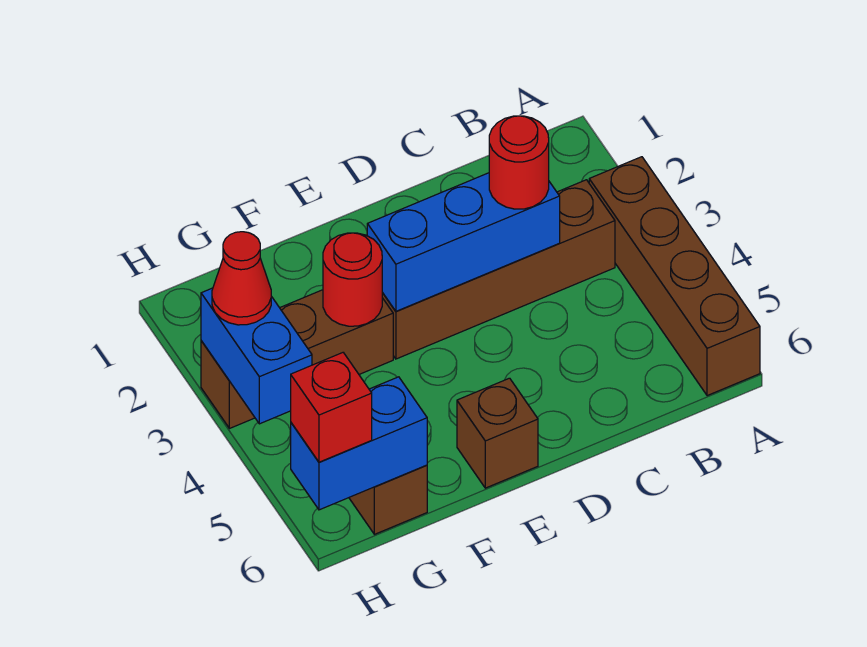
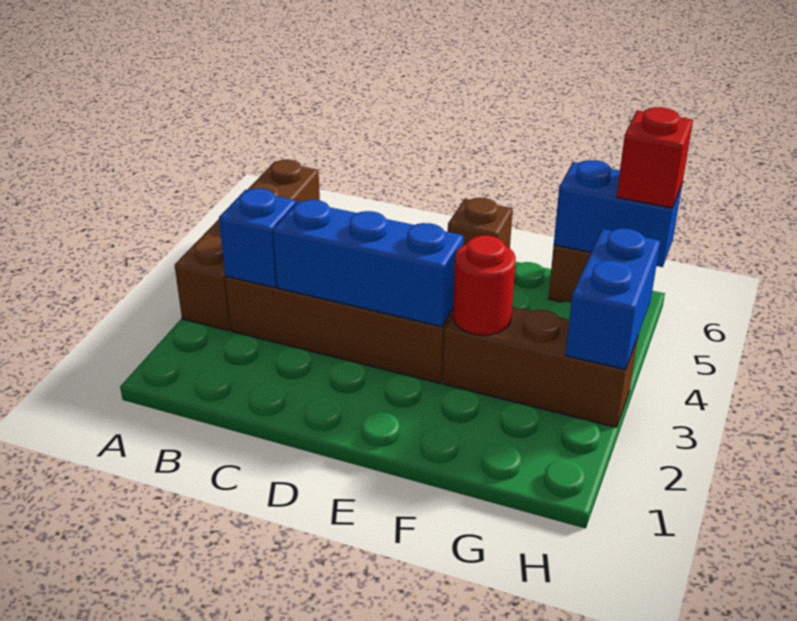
none -> blue brick B3 level 2
red round brick C3 level 3 -> none
red cone H3 level 3 -> none

